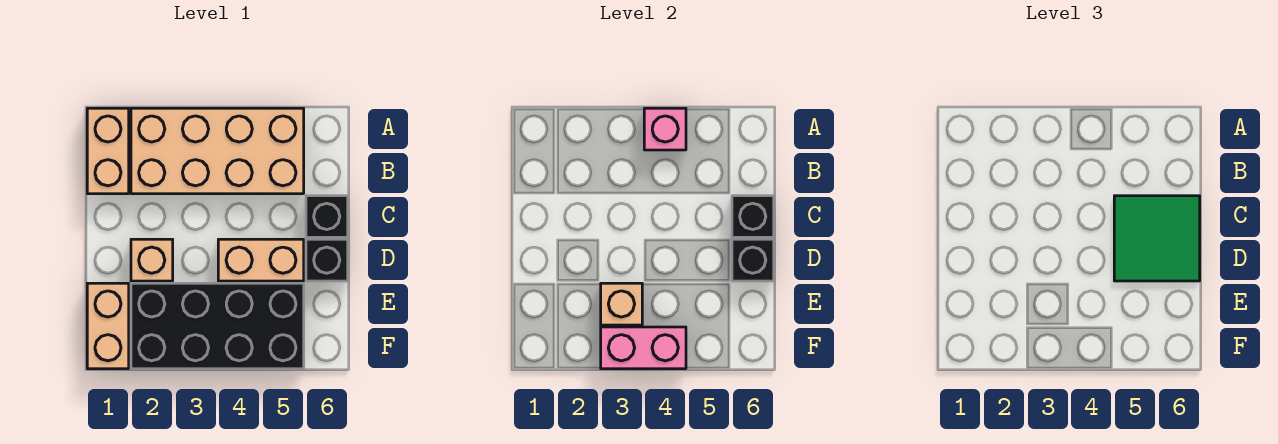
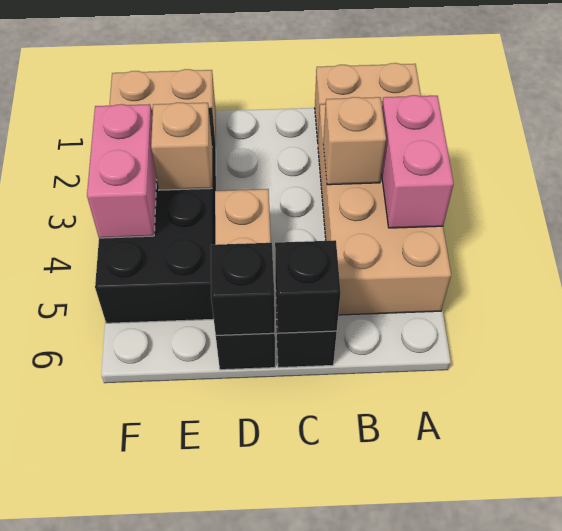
pink brick A4 level 2 -> pink brick A3:A4 level 2
green tile C5:D6 level 3 -> none
tan brick D2 level 1 -> tan brick B3 level 2

